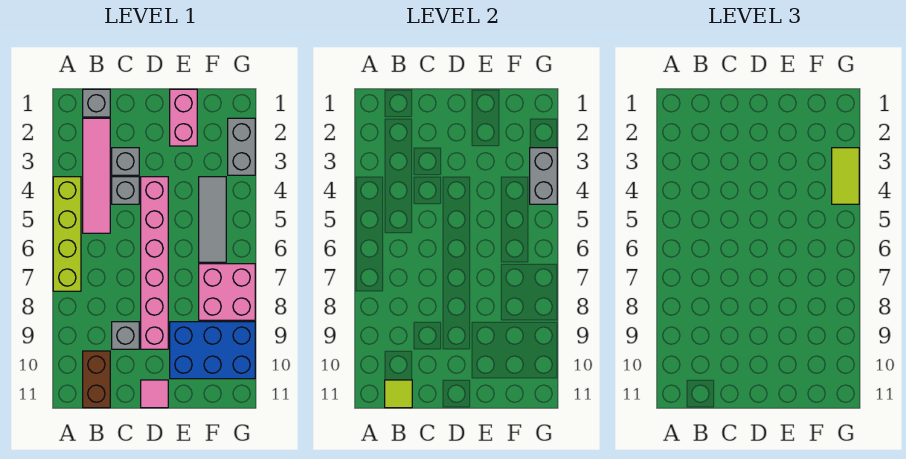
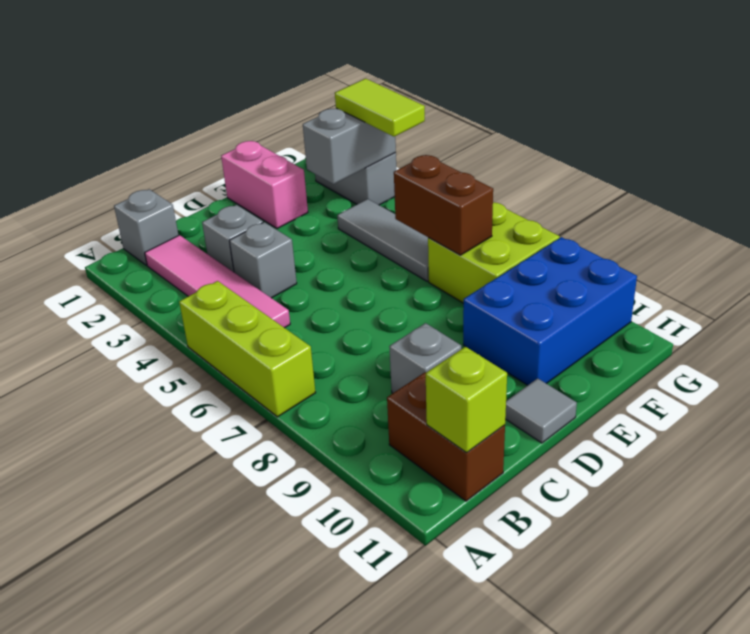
lime brick A4:A7 level 1 -> lime brick A5:A7 level 1
lime tile B11 level 2 -> lime brick B11 level 2
pink brick D4:D9 level 1 -> none
pink tile D11 level 1 -> grey tile D11 level 1
none -> brown brick F6:F7 level 2
pink brick F7:G8 level 1 -> lime brick F7:G8 level 1
grey brick G3:G4 level 2 -> grey brick F3:G3 level 2

